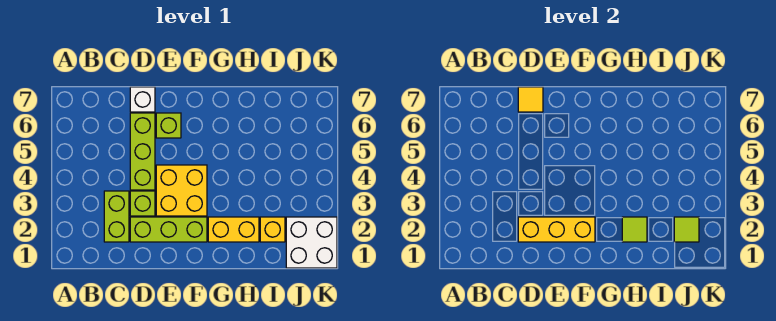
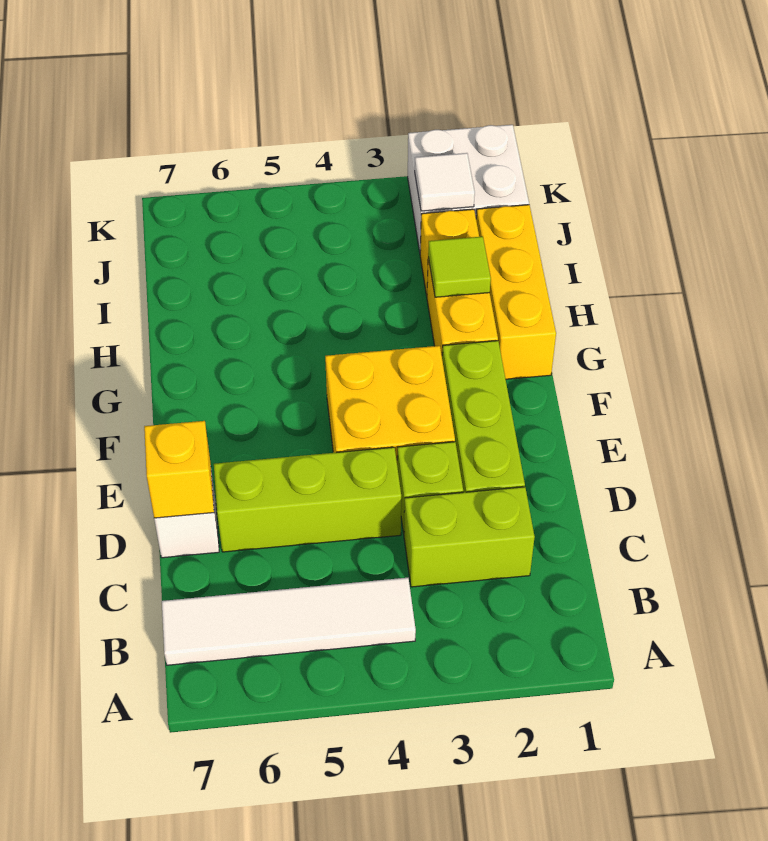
none -> white tile B4:B7 level 1
yellow brick D2:F2 level 2 -> yellow brick G1:I1 level 1
yellow tile D7 level 2 -> yellow brick D7 level 2
lime brick E6 level 1 -> none
lime tile J2 level 2 -> white tile J2 level 2

